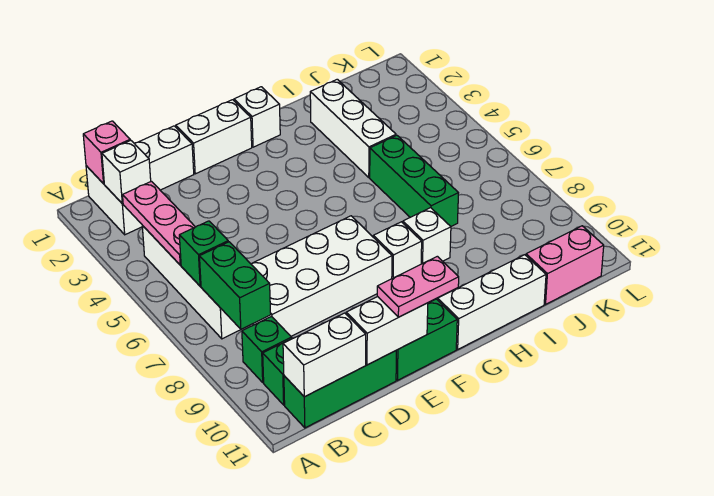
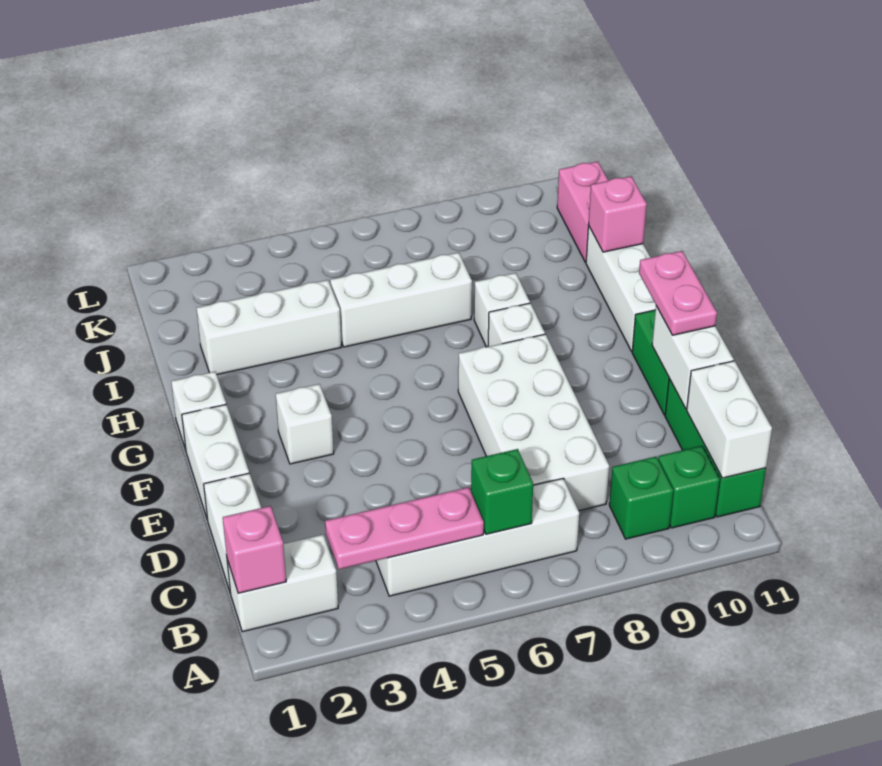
white brick B2 level 2 -> white brick F3 level 1
green brick B7:B8 level 2 -> none
green brick I5:I7 level 1 -> white brick I5:I7 level 1
none -> pink brick I11 level 2

